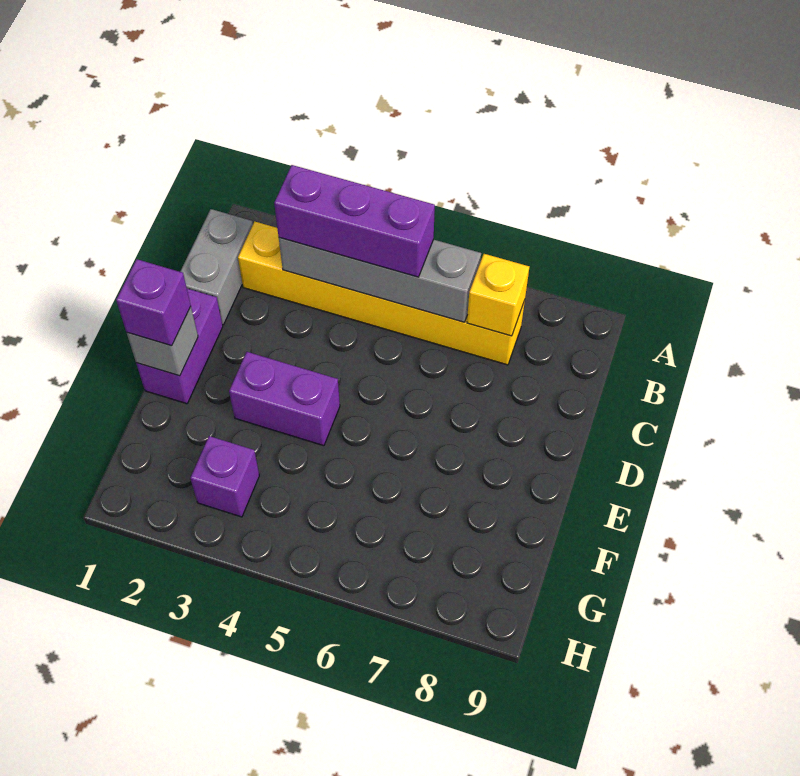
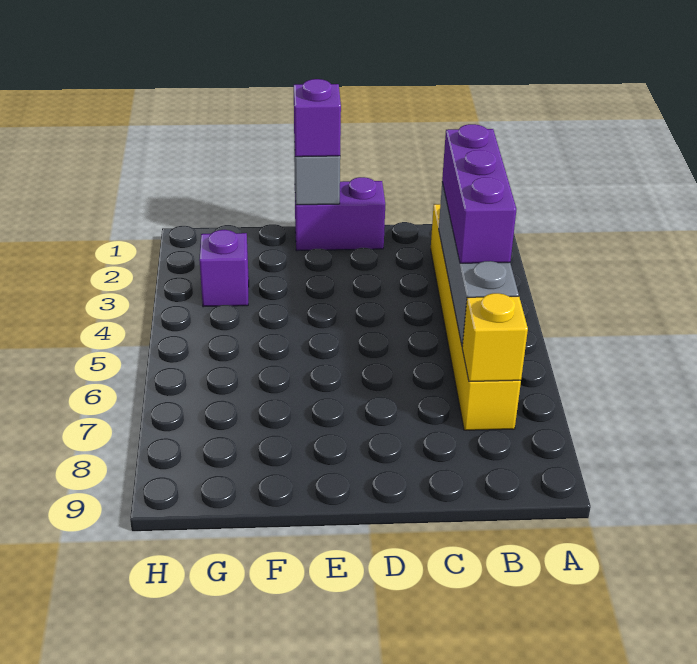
grey brick B1:C1 level 1 -> none
purple brick E3:E4 level 1 -> none

